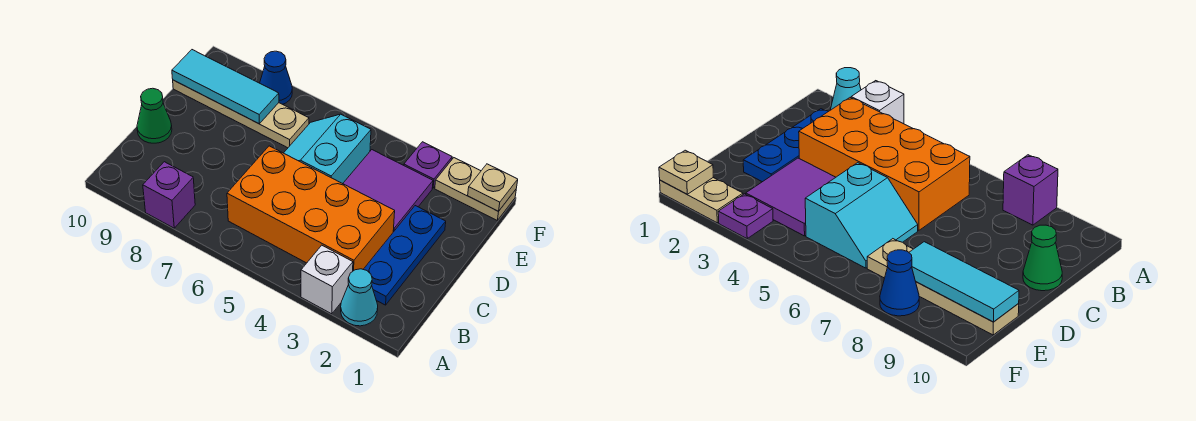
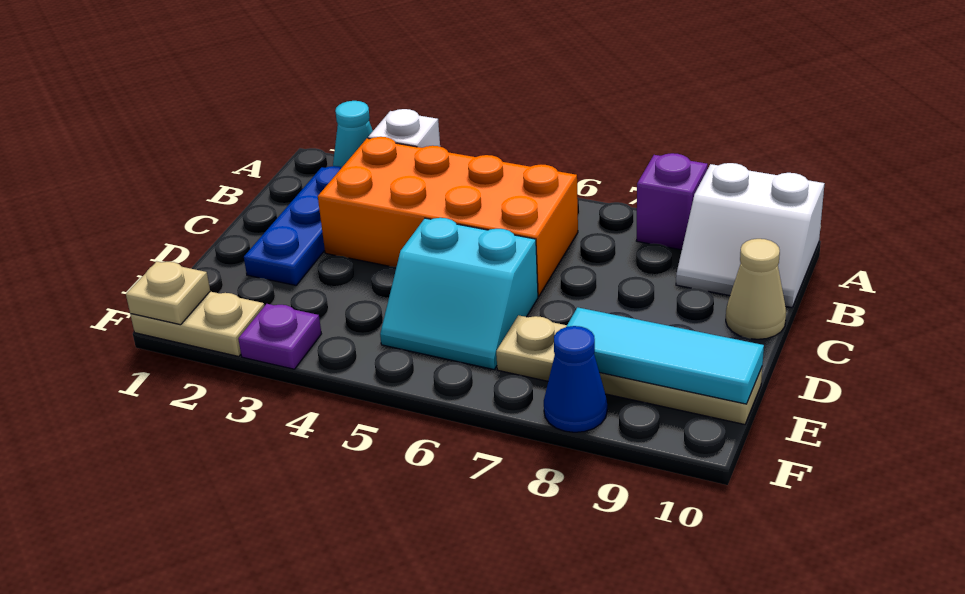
none -> white slope A9:B10 level 1 top A
green cone C10 level 1 -> tan cone C10 level 1
purple tile D3:E4 level 1 -> none
cyan slope D5:E6 level 1 top 5 -> cyan slope D5:E6 level 1 top D

